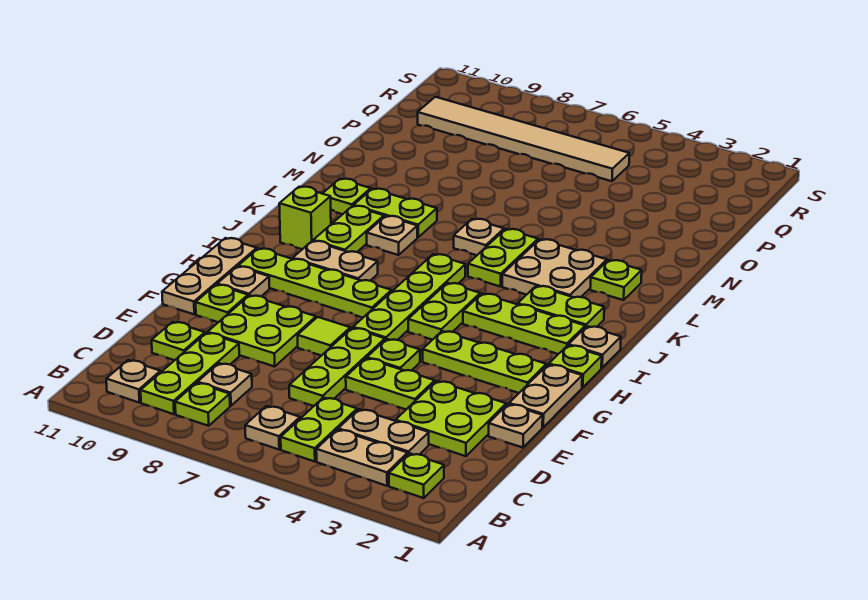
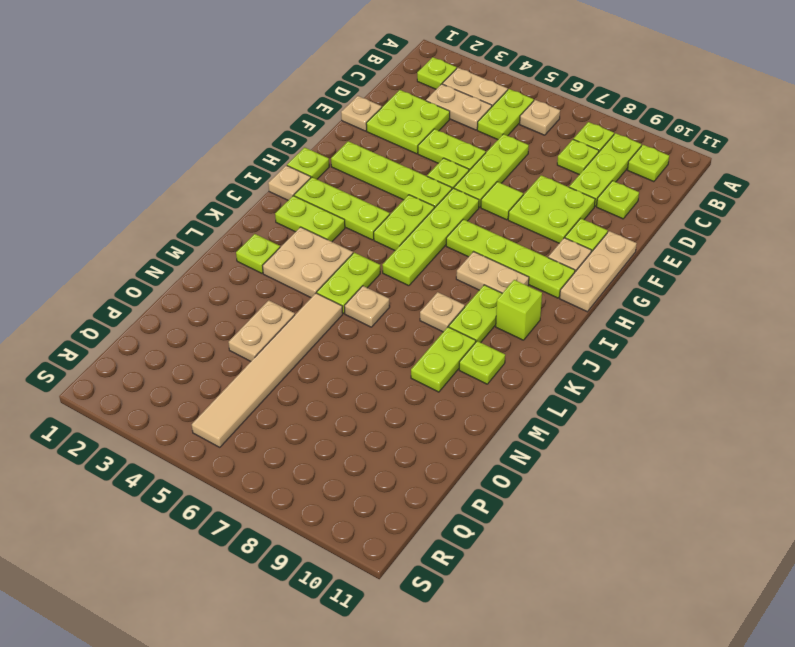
tan plate B10 level 1 -> lime plate B10 level 1
tan plate C8 level 1 -> lime plate C8 level 1
tan plate F1:G1 level 1 -> tan plate N4:O4 level 1
lime plate G2:G4 level 1 -> lime plate G2:G5 level 1
lime plate L8:L9 level 1 -> lime plate L9:M9 level 1
tan tile Q5:Q10 level 1 -> tan tile M5:R5 level 1

